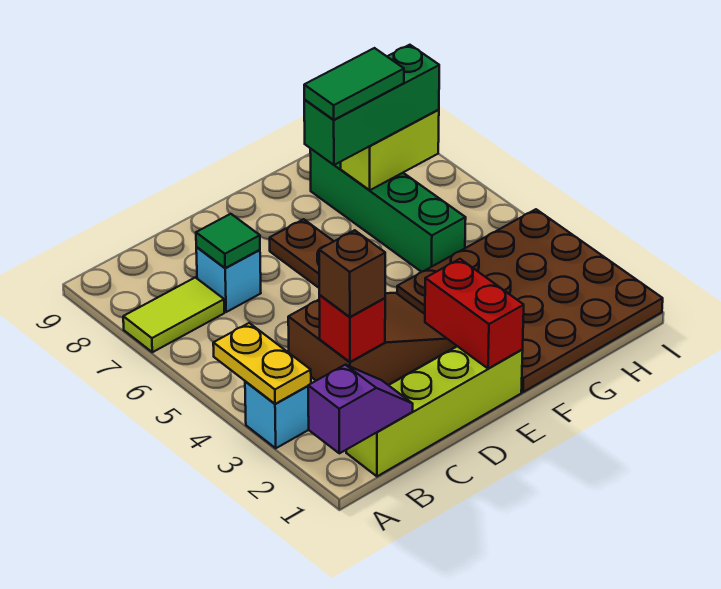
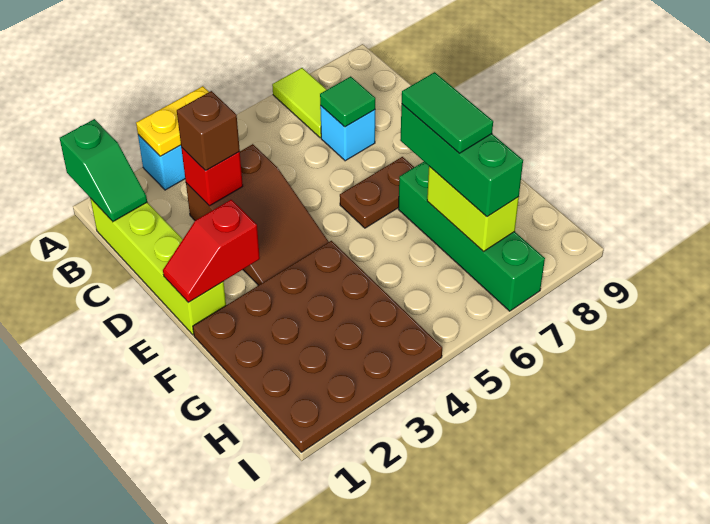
purple slope A1:B1 level 2 top A -> green slope A1:B1 level 2 top A
red brick E1:E2 level 2 -> red slope E1:E2 level 2 top 2
green brick G5:G8 level 1 -> green brick F7:I7 level 1

